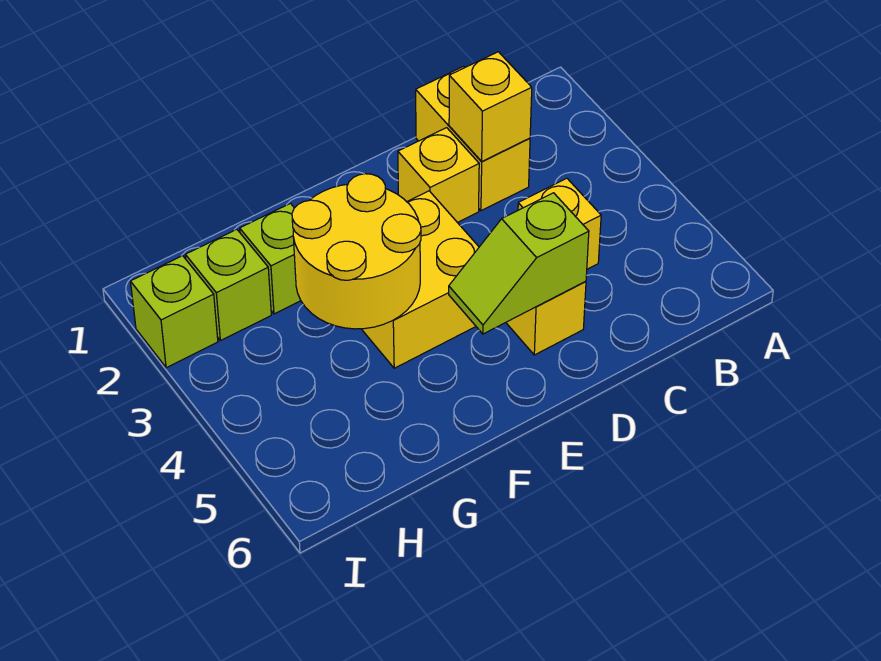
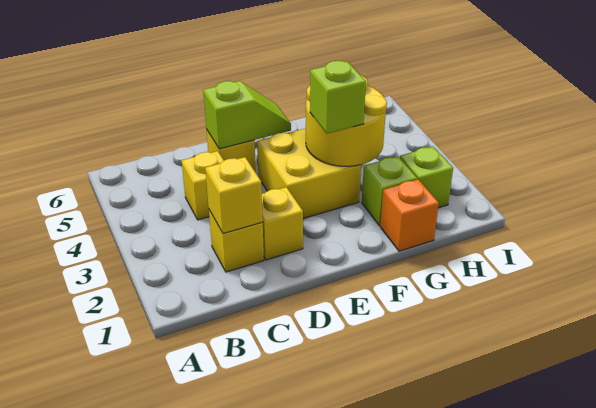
yellow brick C1:C2 level 1 -> yellow brick C2 level 1
none -> orange brick G1 level 1
lime brick I2 level 1 -> lime brick F3 level 3

